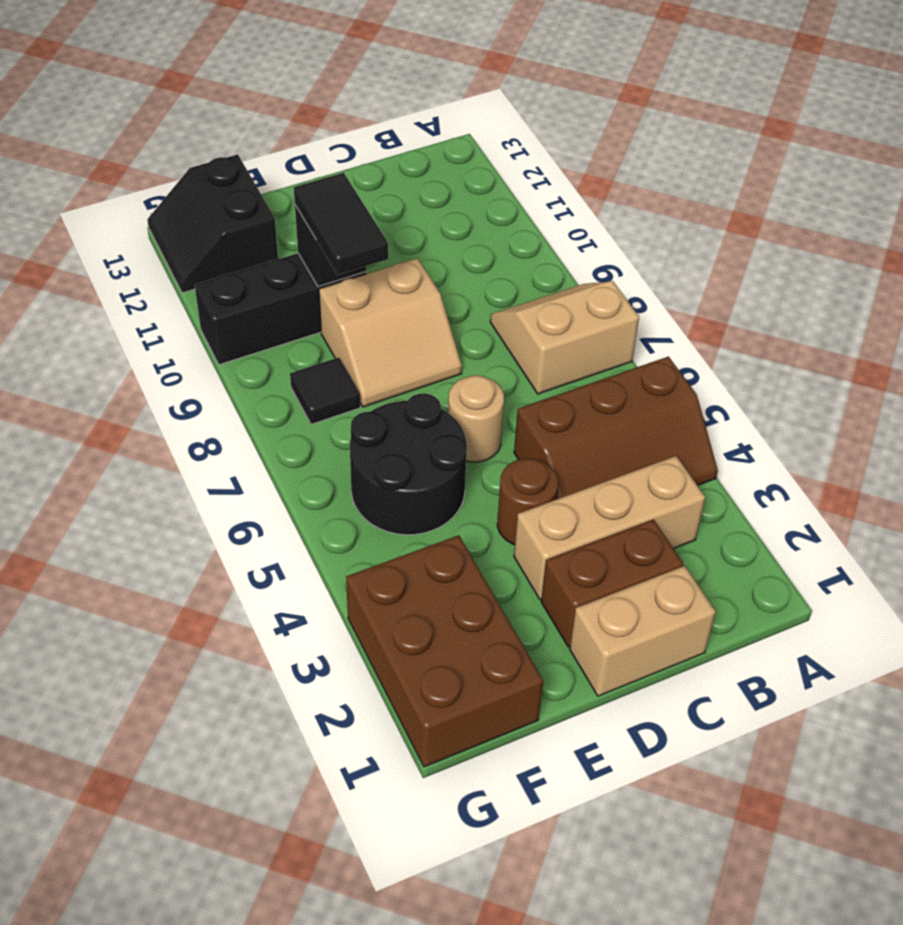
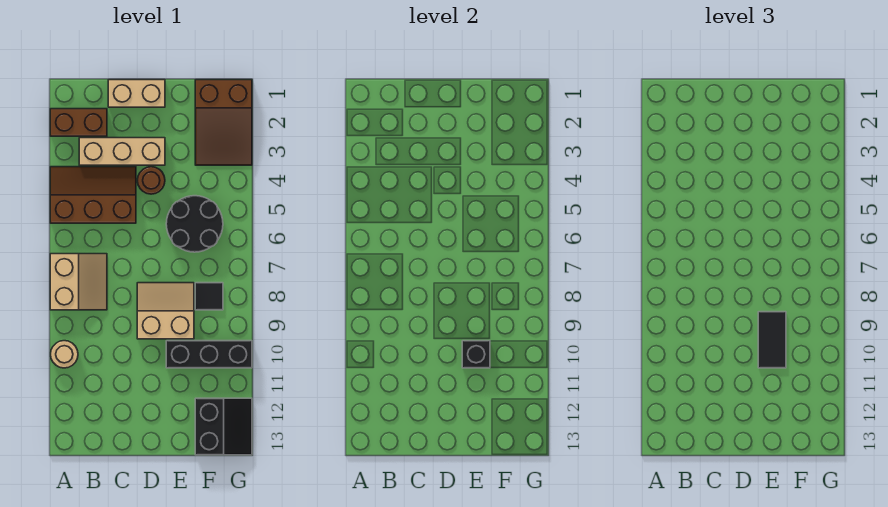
tan slope A7:B8 level 1 top 7 -> tan slope A7:B8 level 1 top A
brown brick C2:D2 level 1 -> brown brick A2:B2 level 1
tan round brick D6 level 1 -> tan round brick A10 level 1
brown brick F1:G3 level 1 -> brown slope F1:G3 level 1 top 1

